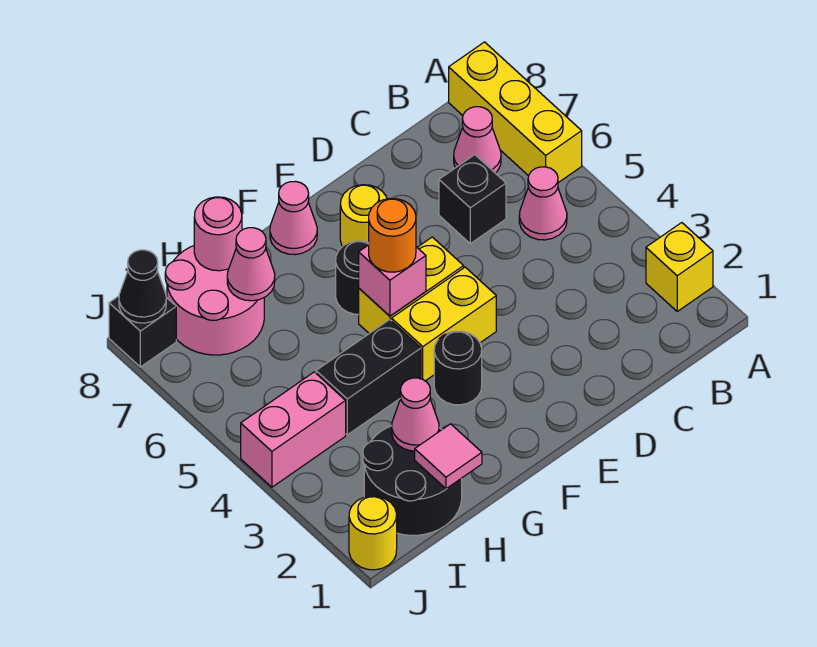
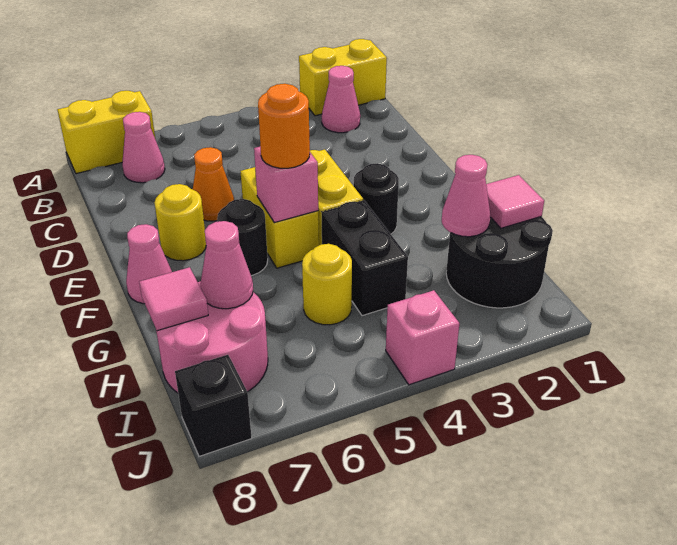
yellow brick A2 level 1 -> yellow brick A1:A2 level 1
yellow brick A6:A8 level 1 -> yellow brick A7:A8 level 1
pink cone B5 level 1 -> pink cone B2 level 1
black brick C6 level 1 -> none
none -> orange cone D6 level 1
pink round brick H8 level 2 -> pink tile H8 level 2
pink brick I4:J4 level 1 -> pink brick J4 level 1
yellow round brick J1 level 1 -> yellow round brick H5 level 1
black cone J8 level 2 -> none

